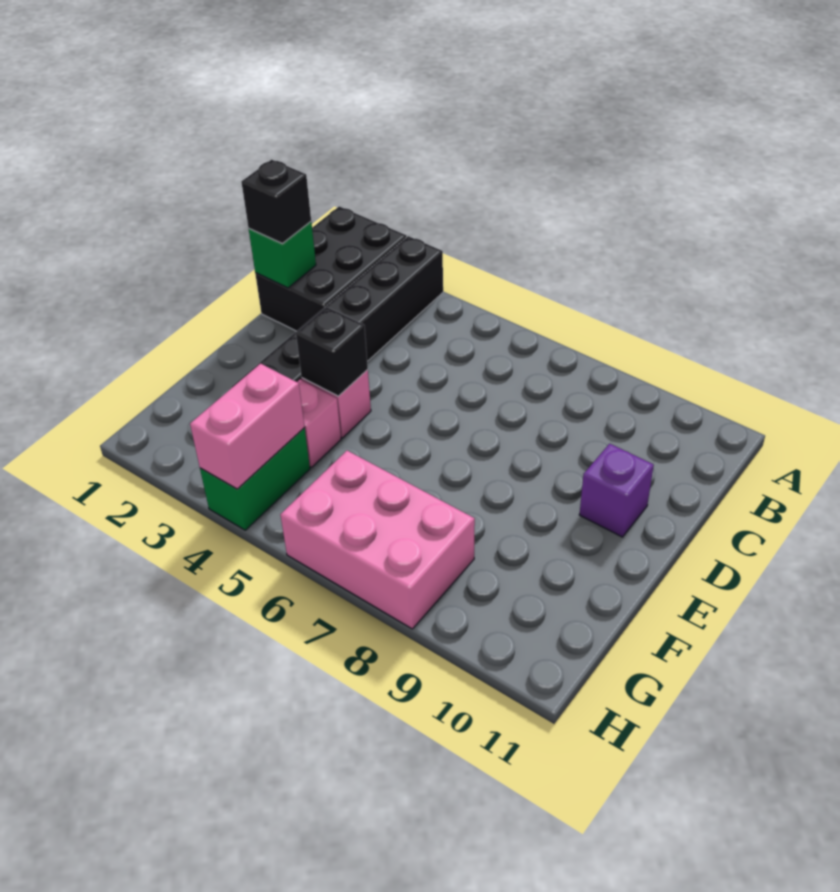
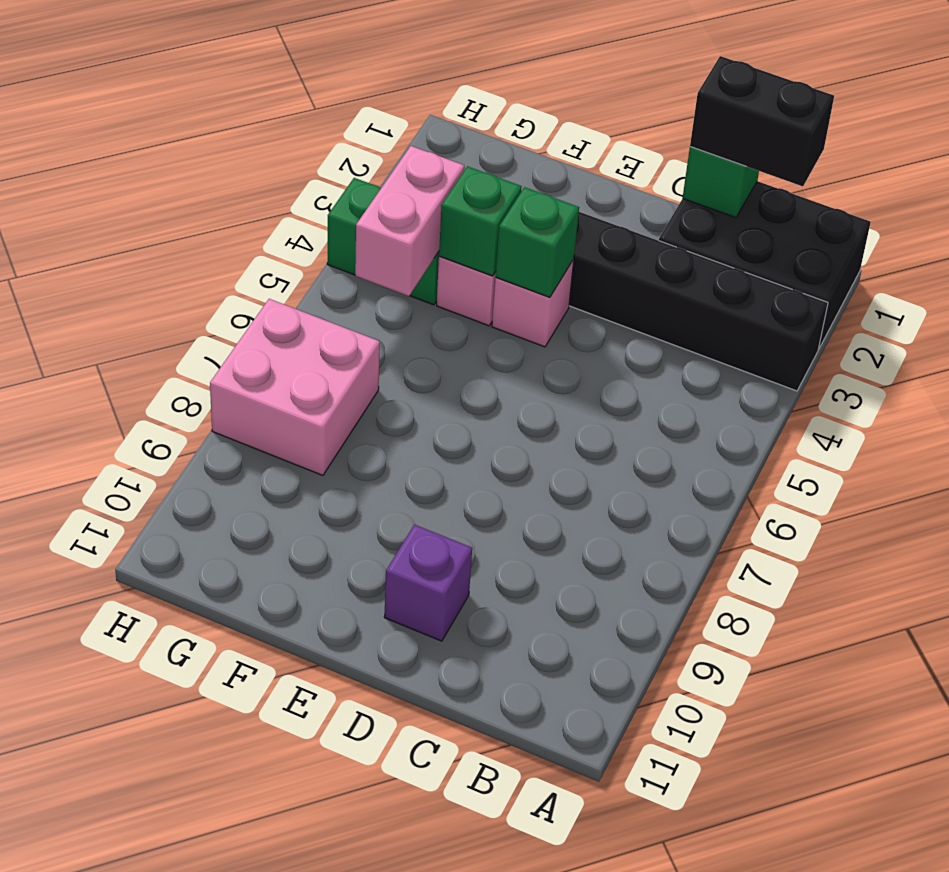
black brick C1 level 3 -> black brick B1:C1 level 3
black brick E4 level 2 -> green brick E4 level 2
none -> green brick F4 level 2
pink brick G4:H4 level 2 -> pink brick G4:G5 level 2
pink brick G6:H8 level 1 -> pink brick G7:H8 level 1

